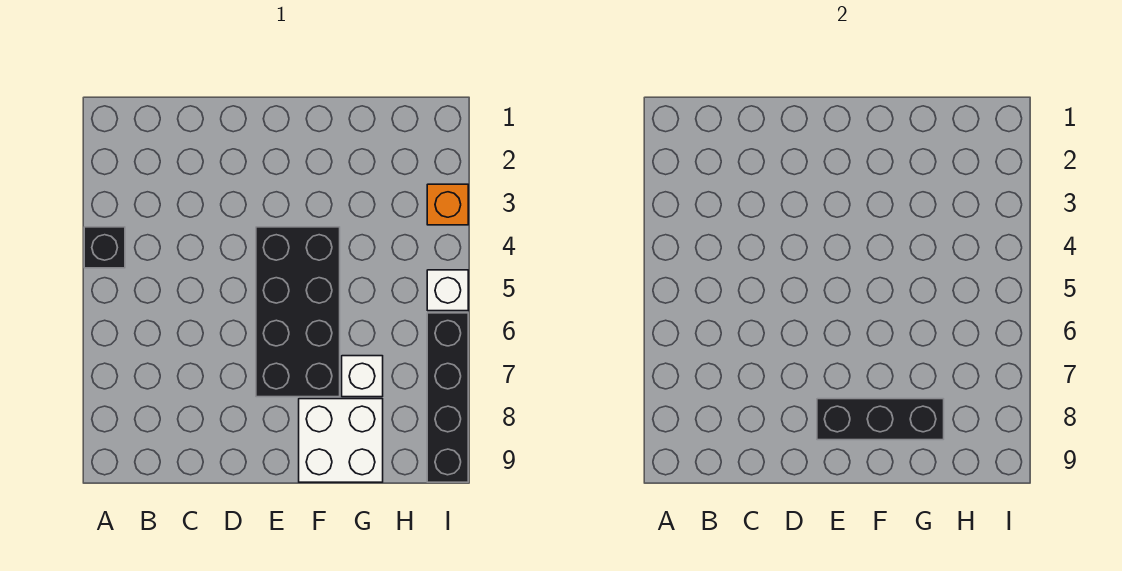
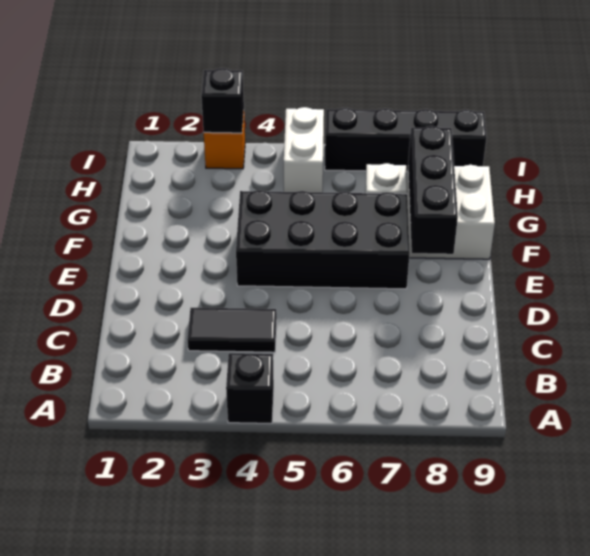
none -> black tile C3:C4 level 1
none -> black brick I3 level 2
white brick I5 level 1 -> white brick H5:I5 level 1

